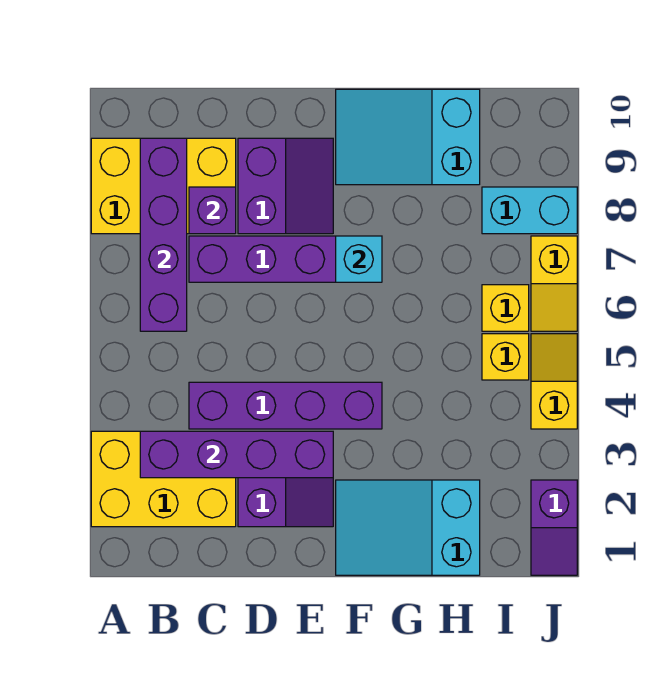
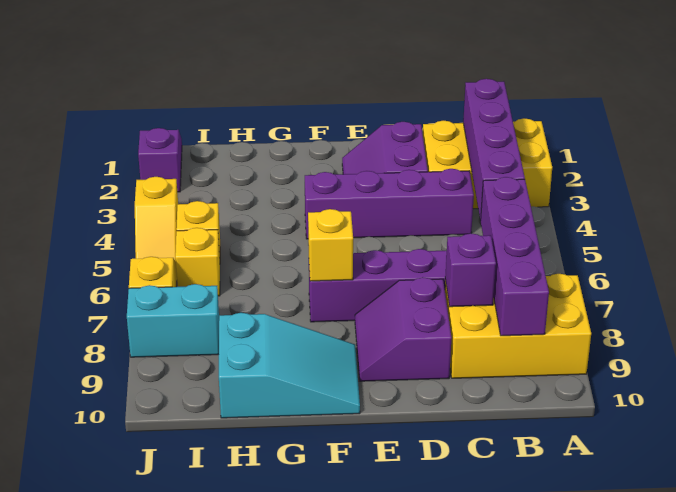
purple brick B3:E3 level 2 -> purple brick B2:B5 level 2
cyan slope F1:H2 level 1 top H -> none
cyan brick F7 level 2 -> yellow brick F7 level 2

